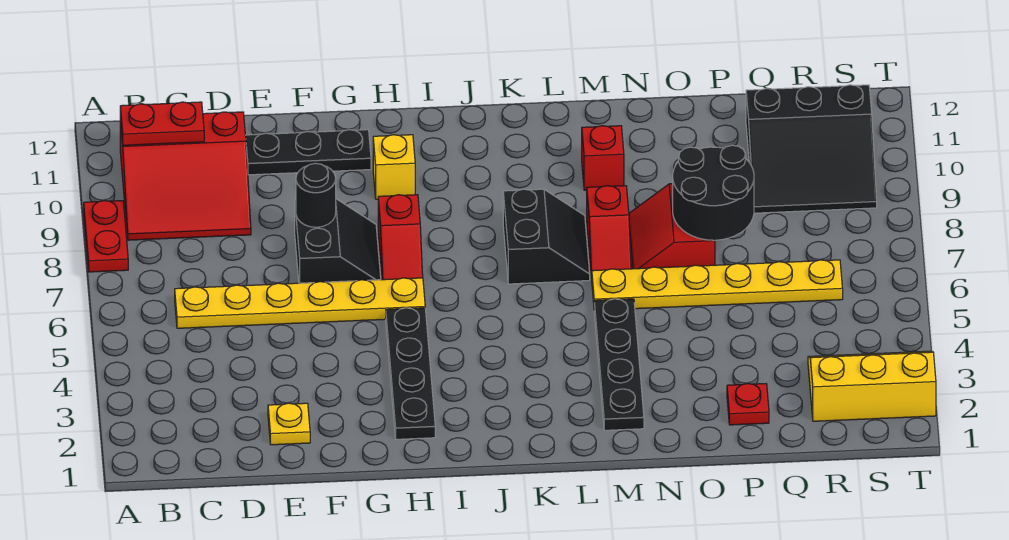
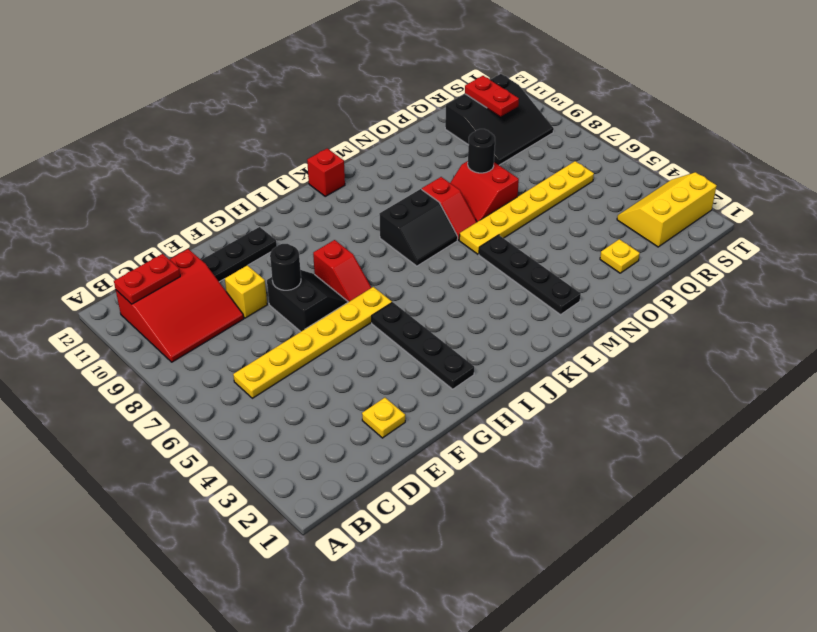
red plate A8:A9 level 1 -> red plate R10:R11 level 2
yellow brick H10 level 1 -> yellow brick E9 level 1
black slope K7:L8 level 1 top K -> black slope K7:L8 level 1 top 8
red brick M10 level 1 -> red brick K12 level 1
black round brick O7:P8 level 2 -> black round brick O8 level 2
red plate P2 level 1 -> yellow plate P2 level 1

